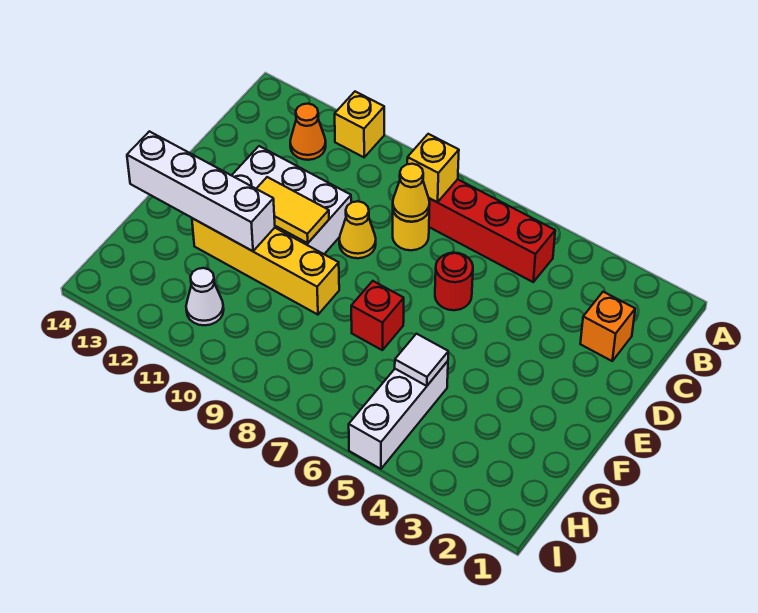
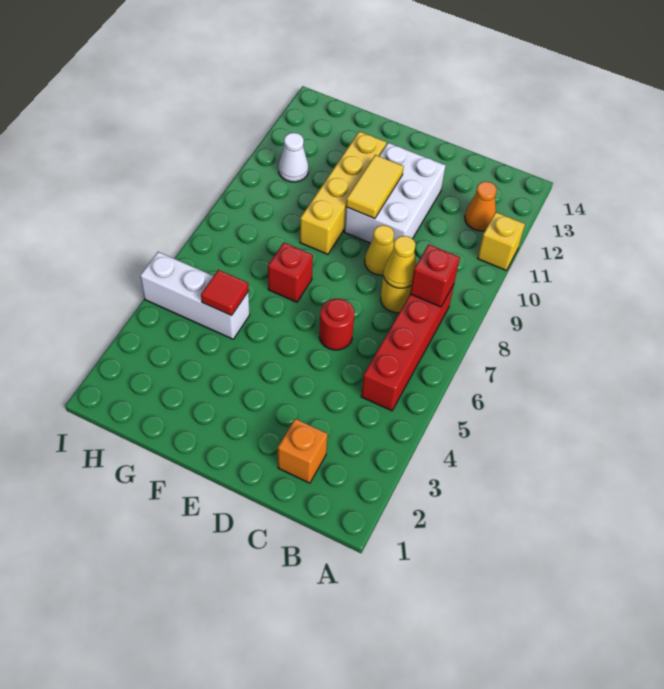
yellow brick B8 level 2 -> red brick B8 level 2
white brick F11:F14 level 2 -> none
white tile G5 level 2 -> red tile G5 level 2

